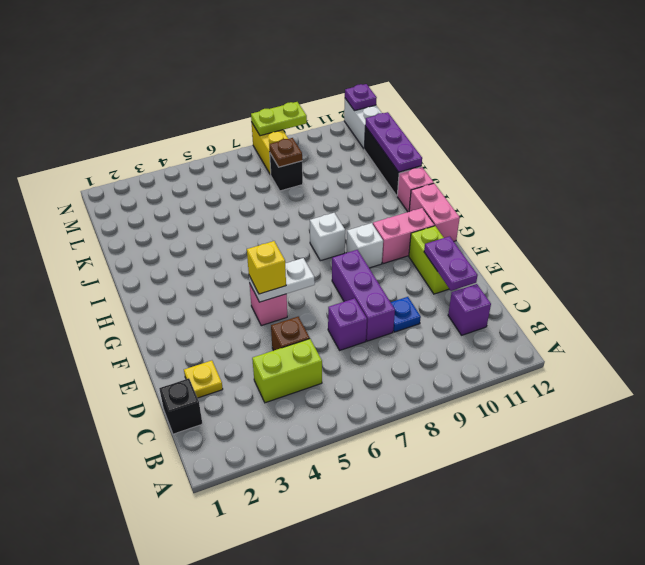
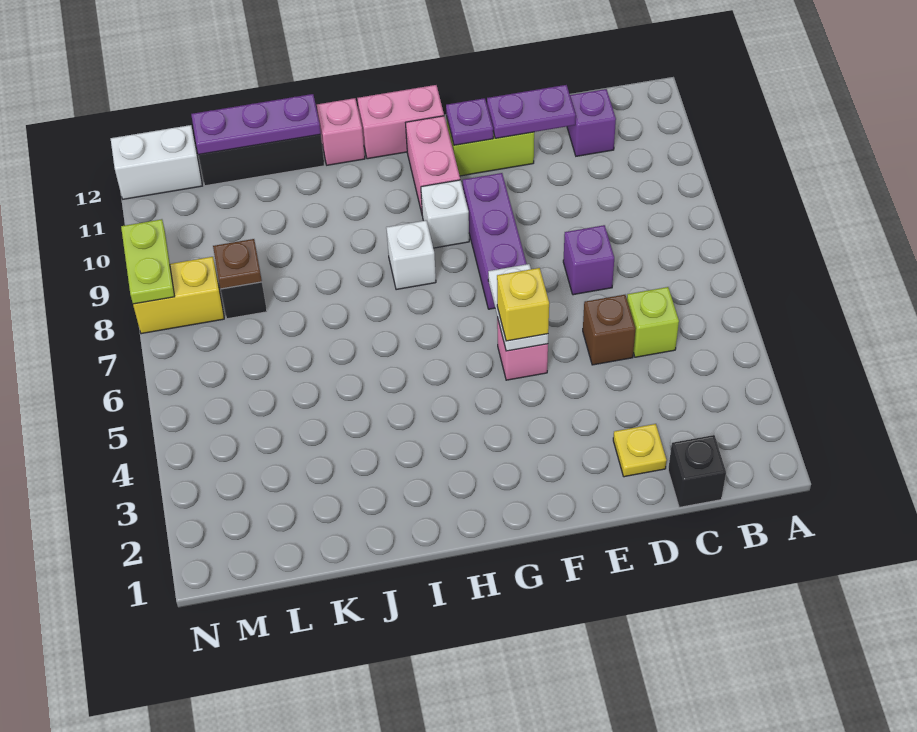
lime brick C4:C5 level 1 -> lime brick C5 level 1
purple brick D8:F8 level 1 -> purple brick F7:F9 level 1
blue plate D9 level 1 -> none
purple plate N12 level 2 -> purple plate F11 level 2

